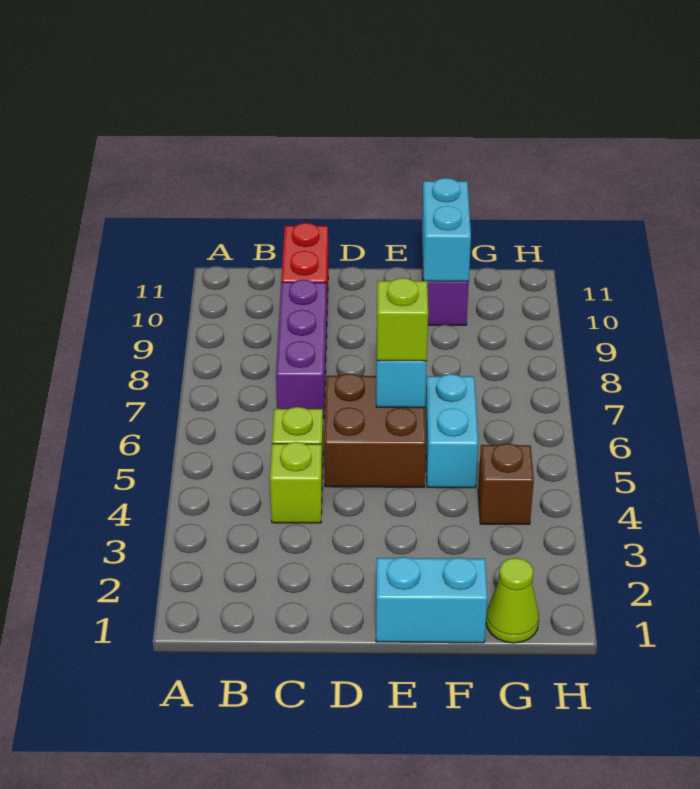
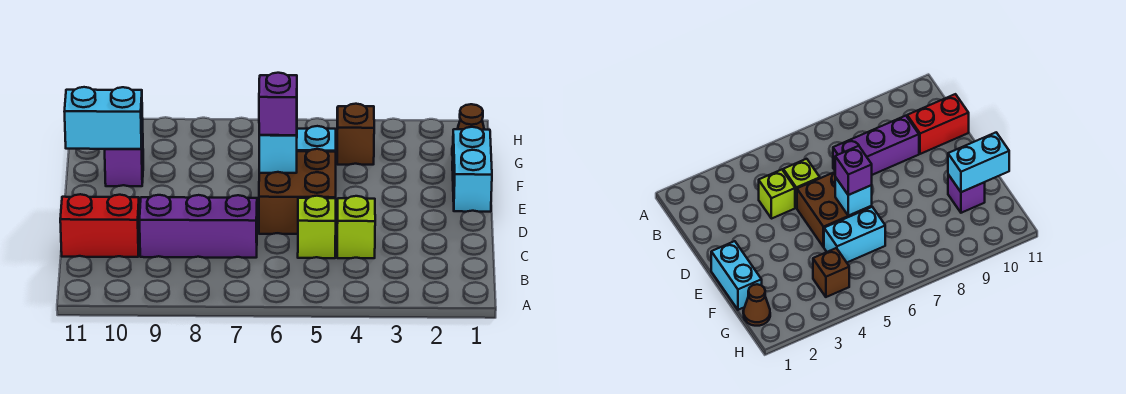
lime brick E6 level 3 -> purple brick E6 level 3
lime cone G1 level 1 -> brown cone G1 level 1

